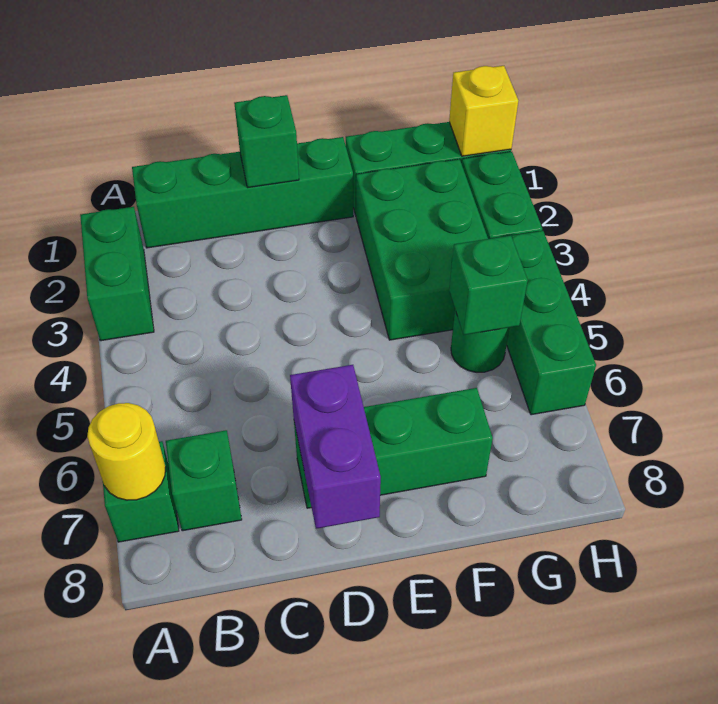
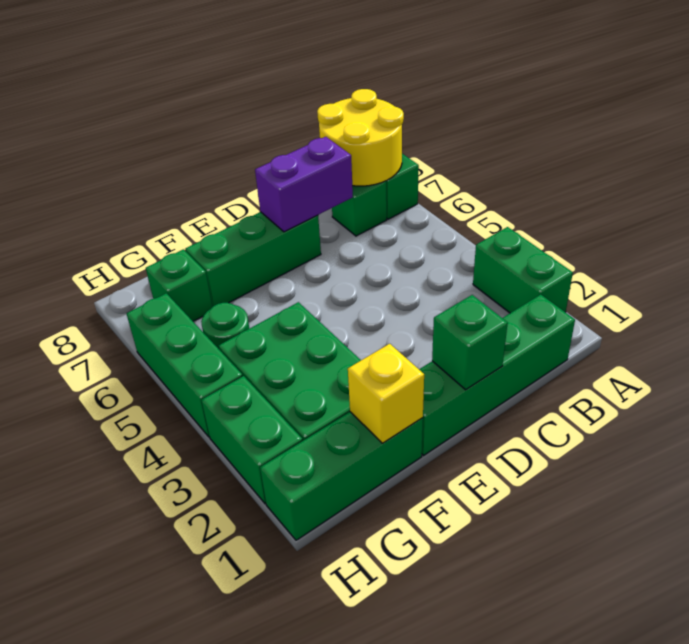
yellow round brick A7 level 2 -> yellow round brick A7:B8 level 2
purple brick D7:D8 level 2 -> purple brick C7:D7 level 2
green brick G5 level 2 -> green brick G7 level 1
yellow brick H1 level 2 -> yellow brick F1 level 2

